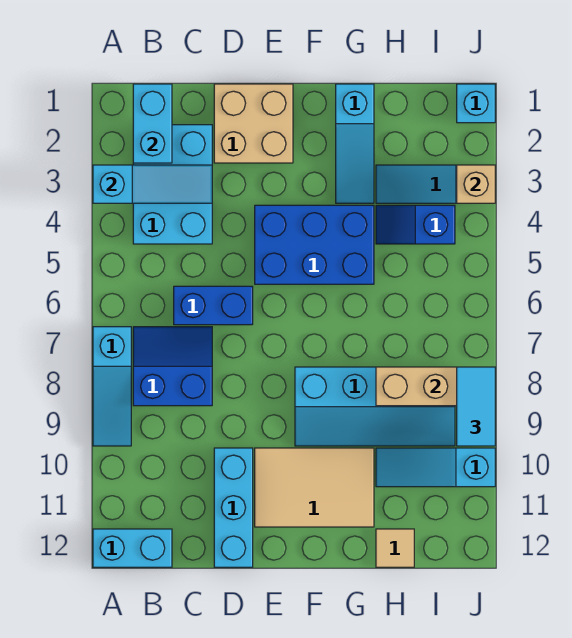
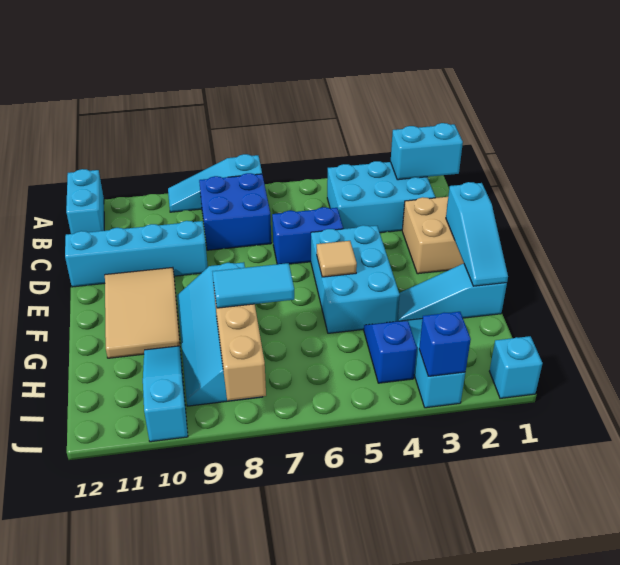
cyan slope A3:C3 level 2 top A -> cyan slope E1:G1 level 2 top E
blue slope B7:C8 level 1 top 8 -> blue brick B7:C8 level 1
blue brick C6:D6 level 1 -> blue brick D5:D6 level 1
cyan brick D10:D12 level 1 -> cyan brick D9:D12 level 1
blue brick E4:G5 level 1 -> cyan brick E4:G5 level 1
tan tile H12 level 1 -> tan tile F5 level 2
tan brick J3 level 2 -> blue brick J3 level 2
cyan tile J8:J9 level 3 -> cyan tile H7:H8 level 3

